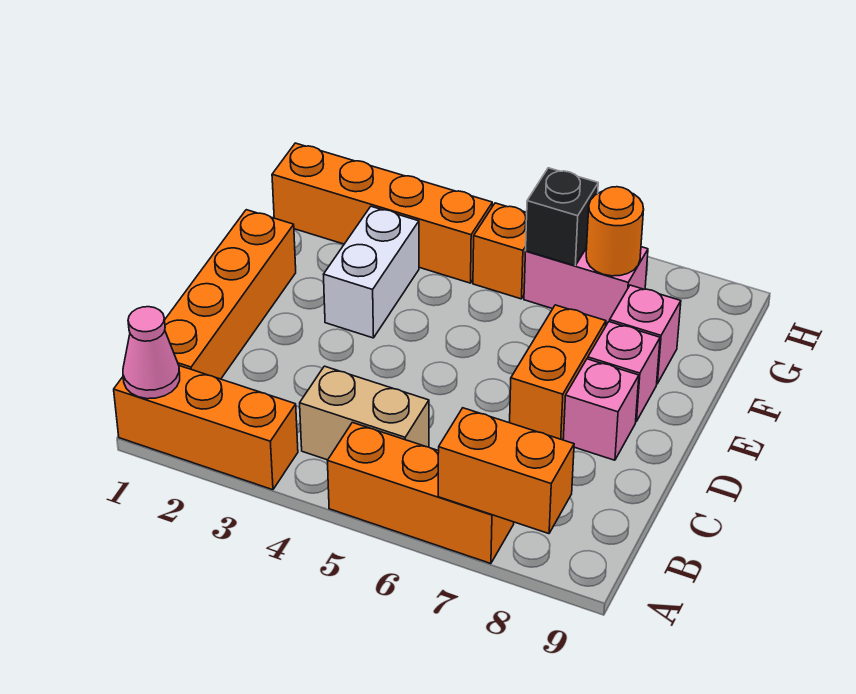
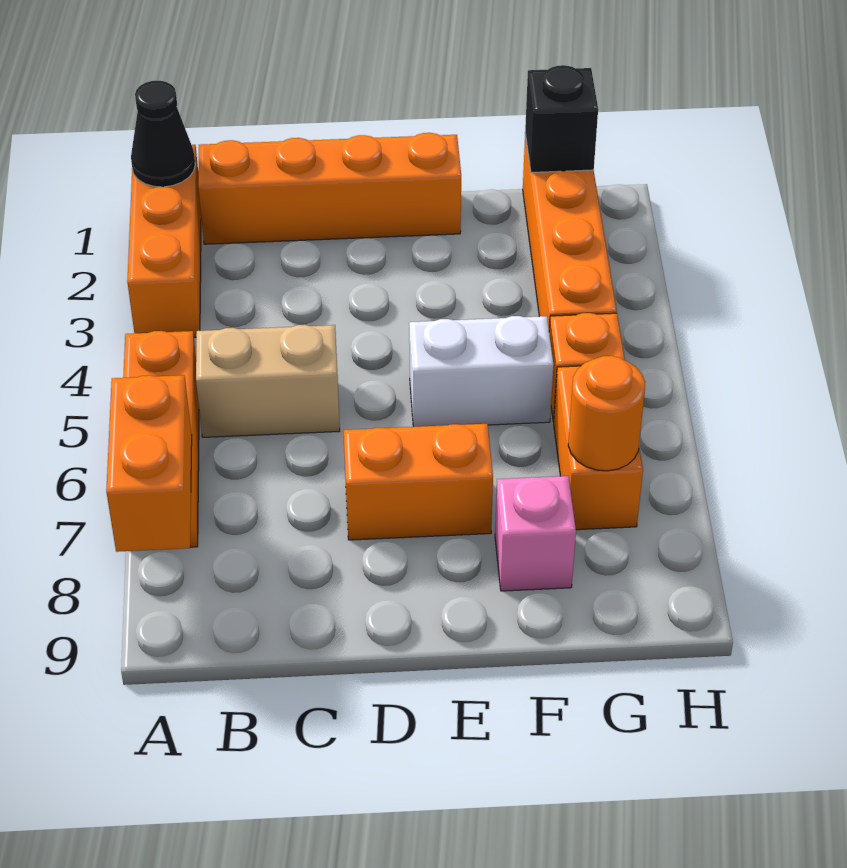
pink cone A1 level 2 -> black cone A1 level 2
tan brick B4:B5 level 1 -> tan brick B5:C5 level 1
pink brick D8 level 1 -> none
white brick E3:F3 level 1 -> white brick E5:F5 level 1
pink brick E8 level 1 -> none
pink brick G6:G7 level 1 -> orange brick G6:G7 level 1
black brick G6 level 2 -> black brick G1 level 2

